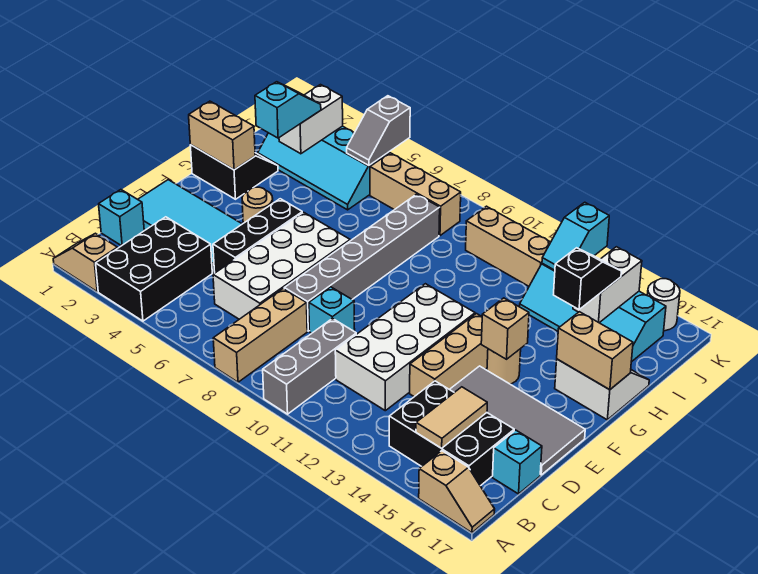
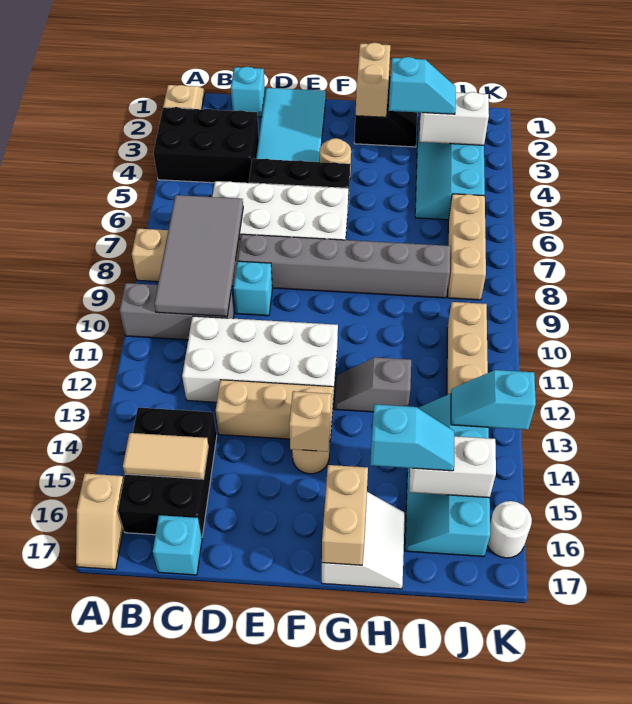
grey tile D14:E17 level 1 -> grey tile B7:C10 level 2
black slope H15:I15 level 3 top H -> cyan slope H15:I15 level 3 top H
grey slope J5:K5 level 2 top K -> grey slope G12:H12 level 1 top H

